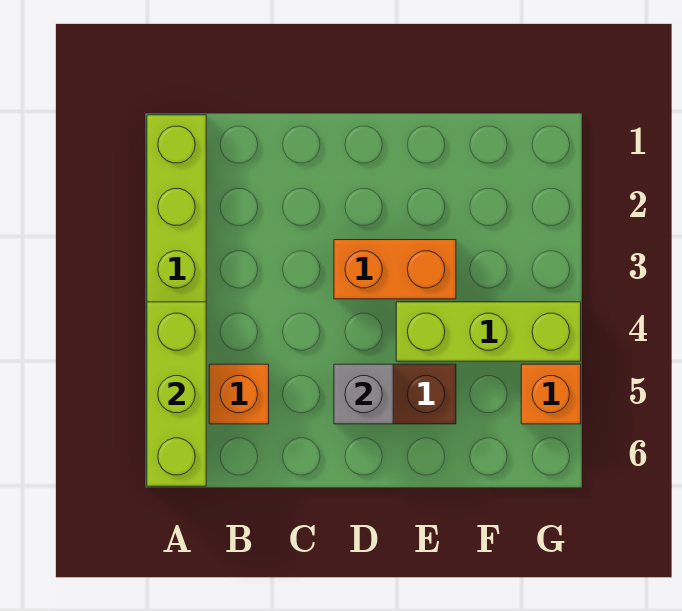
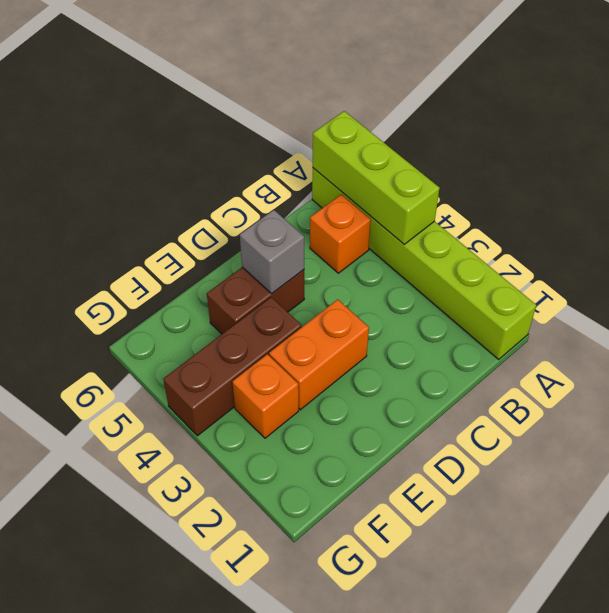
lime brick E4:G4 level 1 -> brown brick E4:G4 level 1
orange brick G5 level 1 -> orange brick F3 level 1

